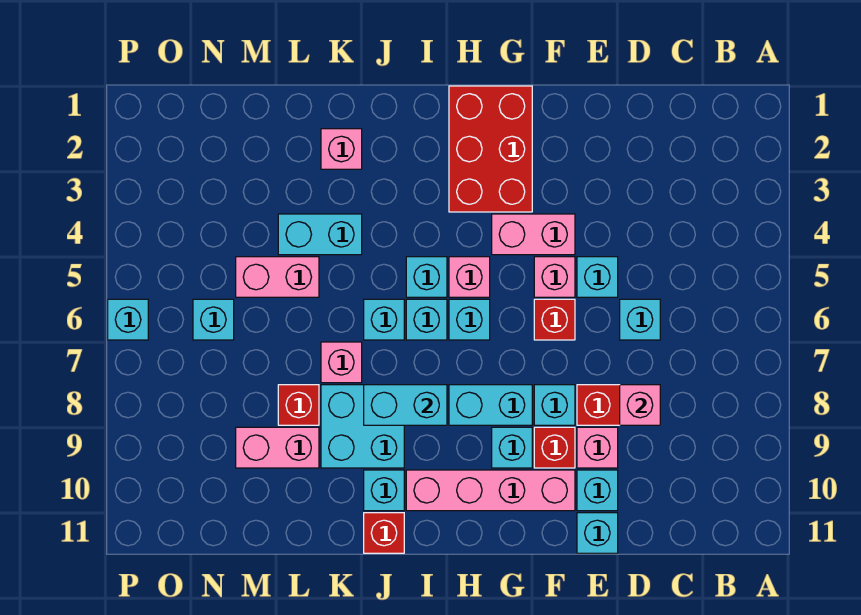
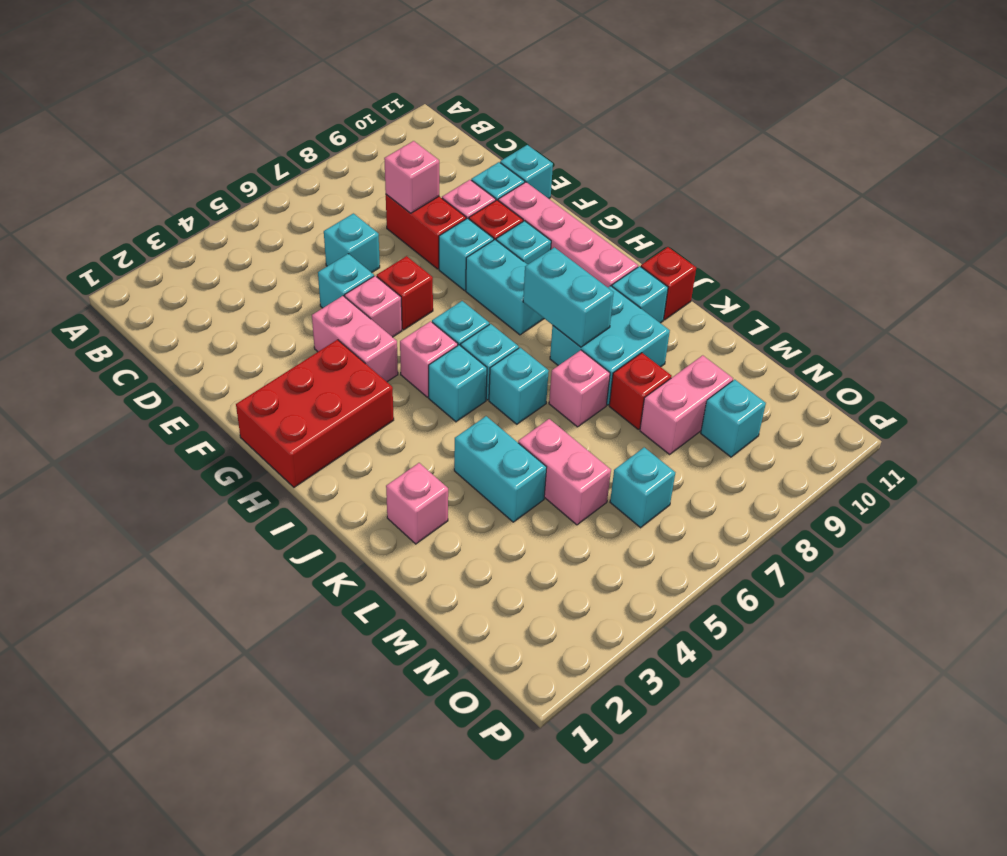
pink brick L9:M9 level 1 -> pink brick M8:M9 level 1
cyan brick P6 level 1 -> cyan brick N9 level 1

